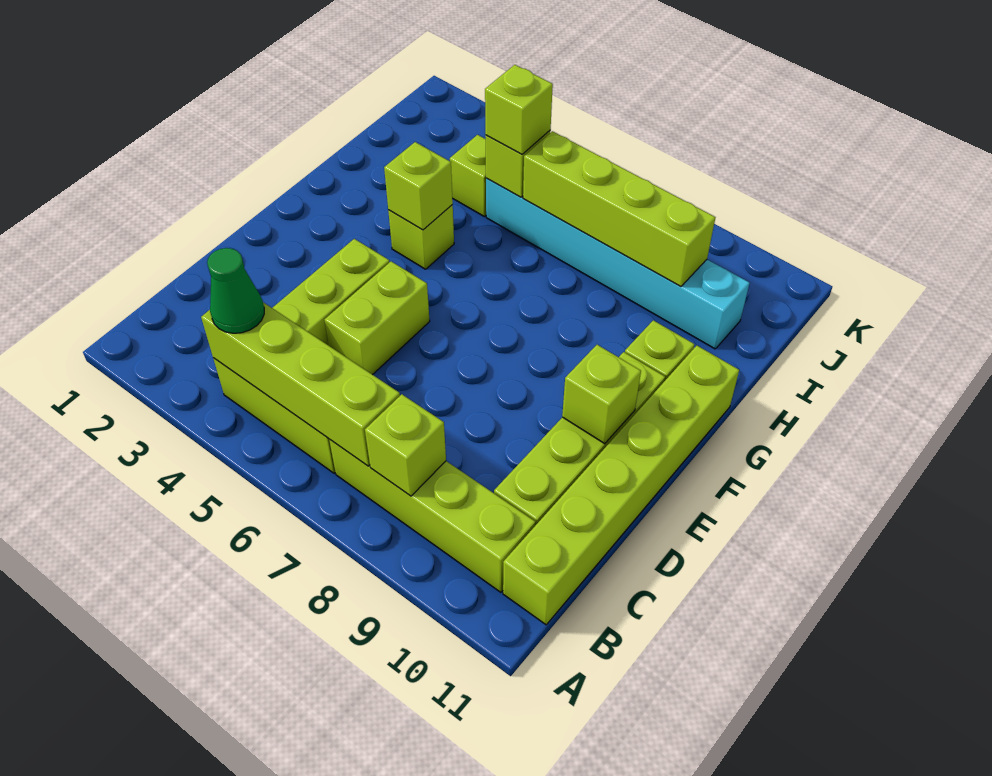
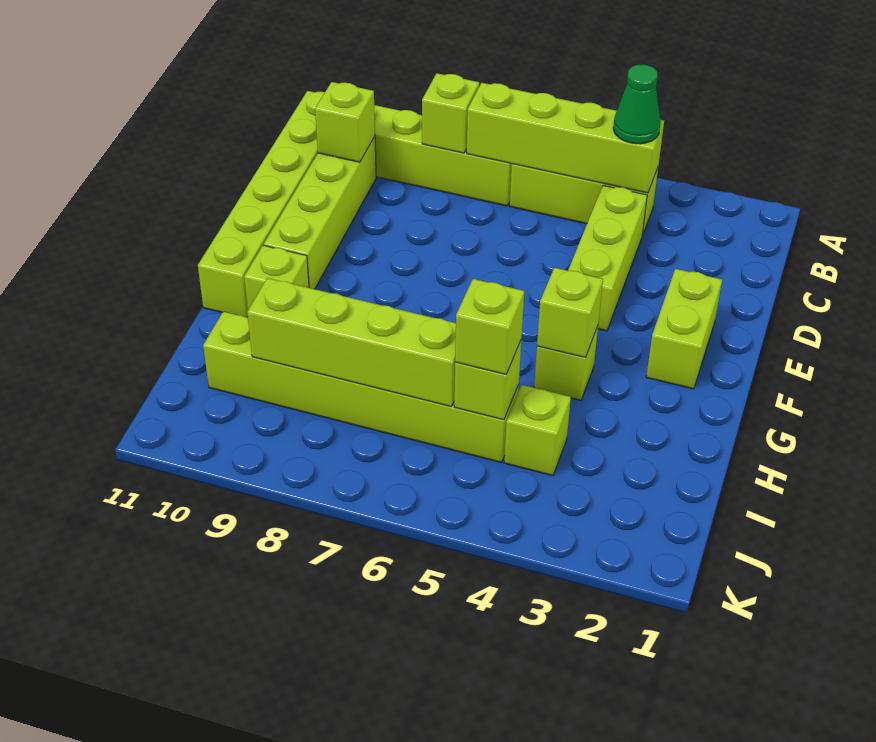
lime brick D5:E5 level 1 -> lime brick E2:F2 level 1
lime brick E10 level 2 -> lime brick C10 level 2
cyan brick I5:I10 level 1 -> lime brick I5:I10 level 1

